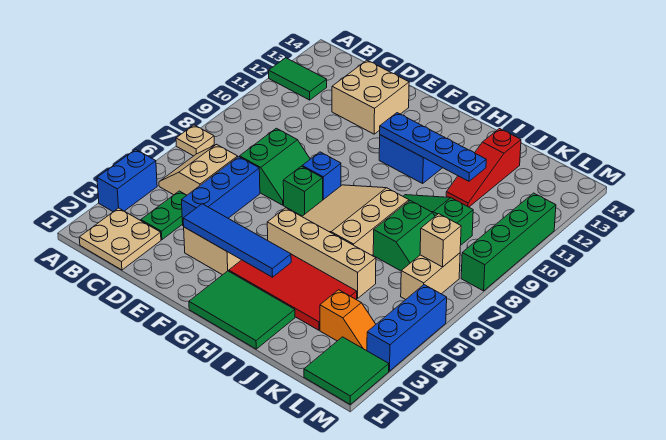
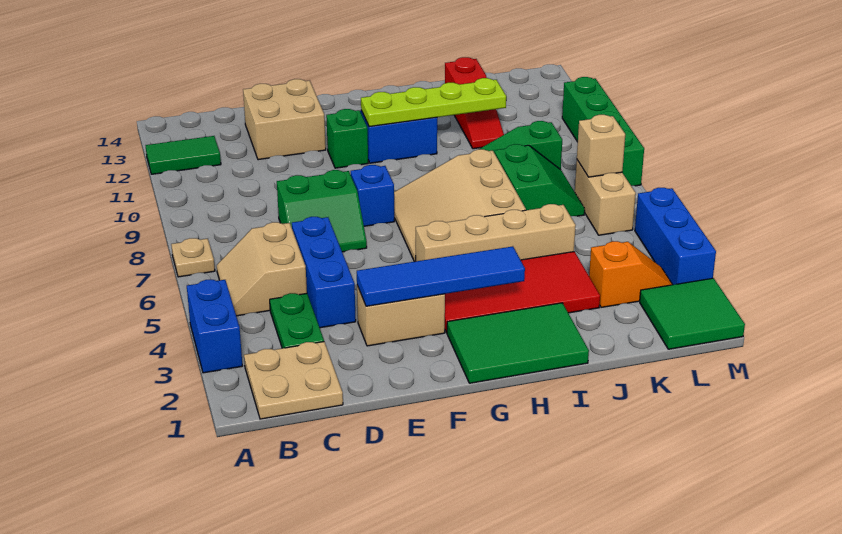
green slope D7:E8 level 1 top D -> green slope D7:E8 level 1 top 8
green brick F7 level 1 -> green brick F11 level 1
blue plate G11:J11 level 2 -> lime plate G11:J11 level 2

